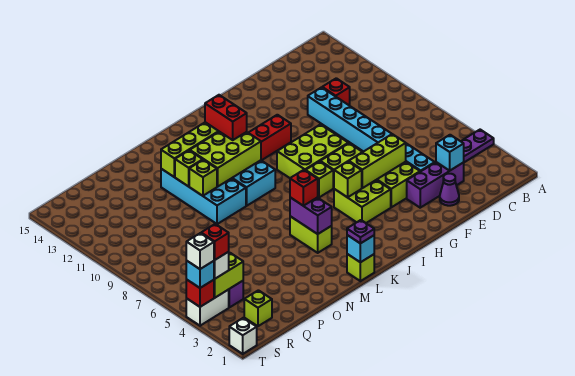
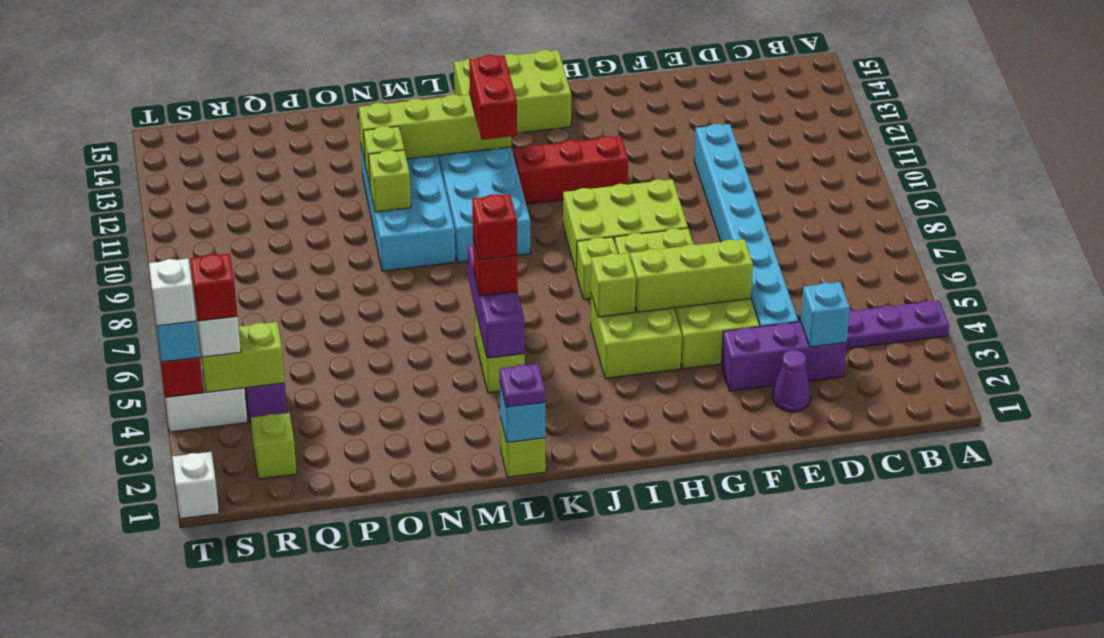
red brick D11 level 1 -> red brick L5 level 4
lime brick K10:M11 level 2 -> lime brick I14:K15 level 1
purple brick L4:L5 level 2 -> purple brick L4:L6 level 2

